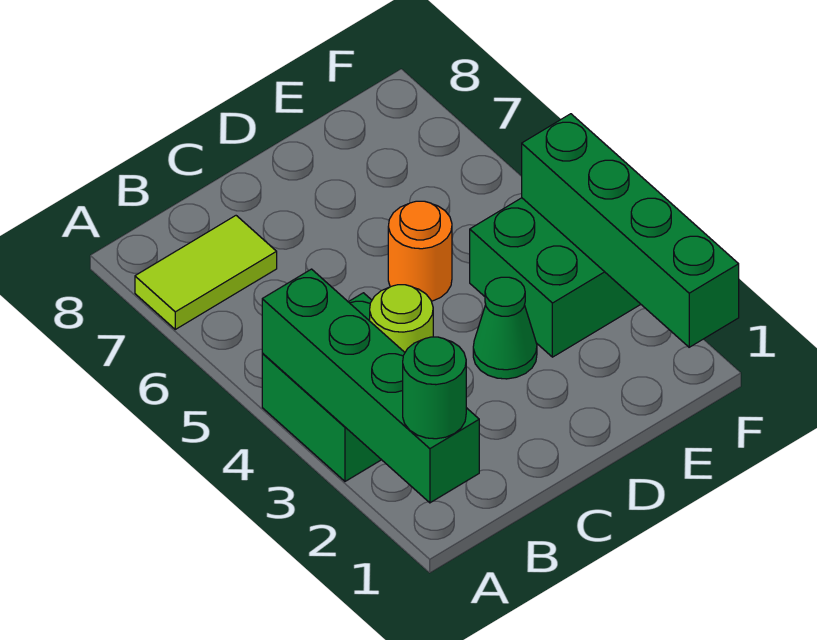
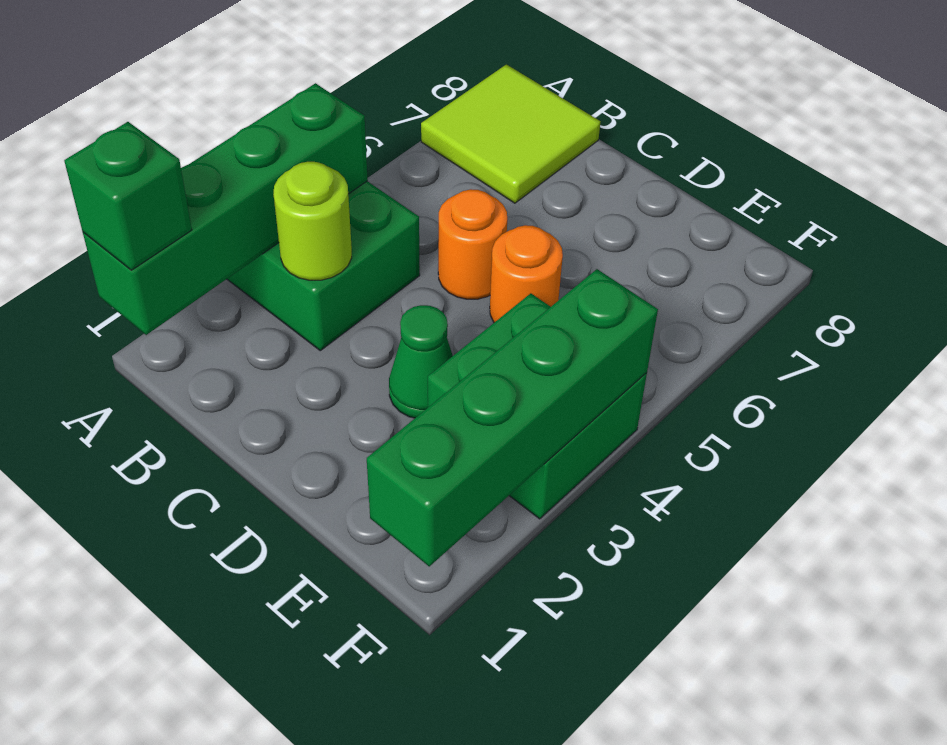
green round brick A1 level 3 -> green brick A1 level 3
lime tile A7:B7 level 1 -> lime tile A7:B8 level 1
none -> orange round brick C5 level 1

